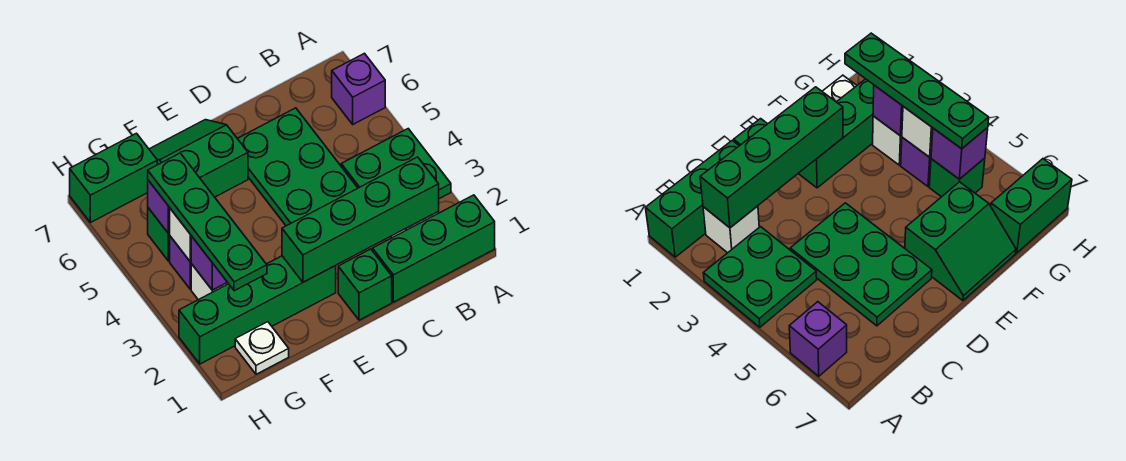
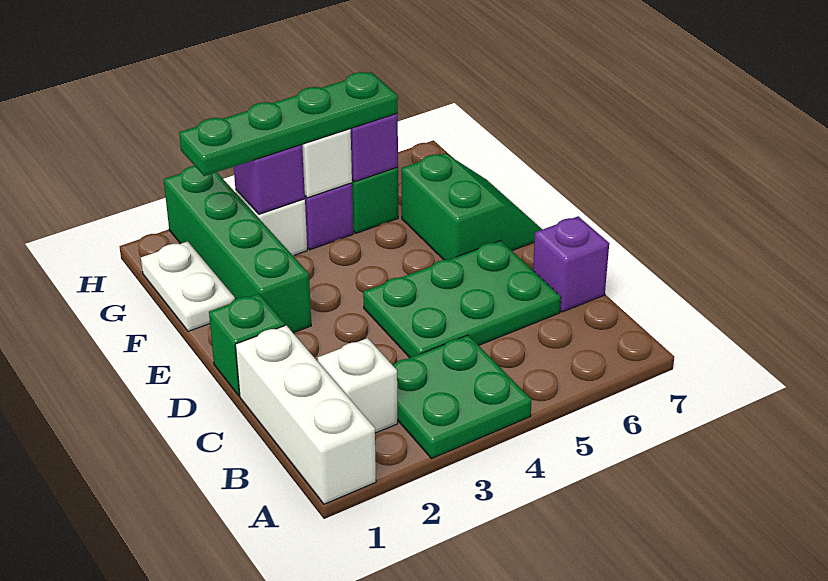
green brick A1:C1 level 1 -> white brick A1:C1 level 1
purple brick A6 level 1 -> purple brick C7 level 1
green brick B2:E2 level 2 -> none
white plate G1 level 1 -> white plate F1:G1 level 1
green brick G7:H7 level 1 -> none

